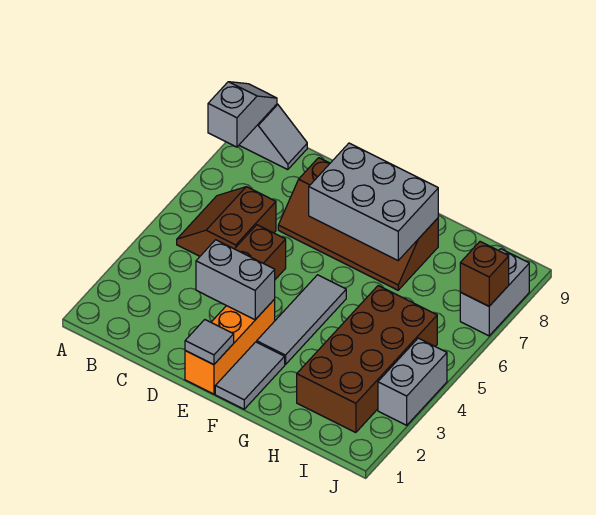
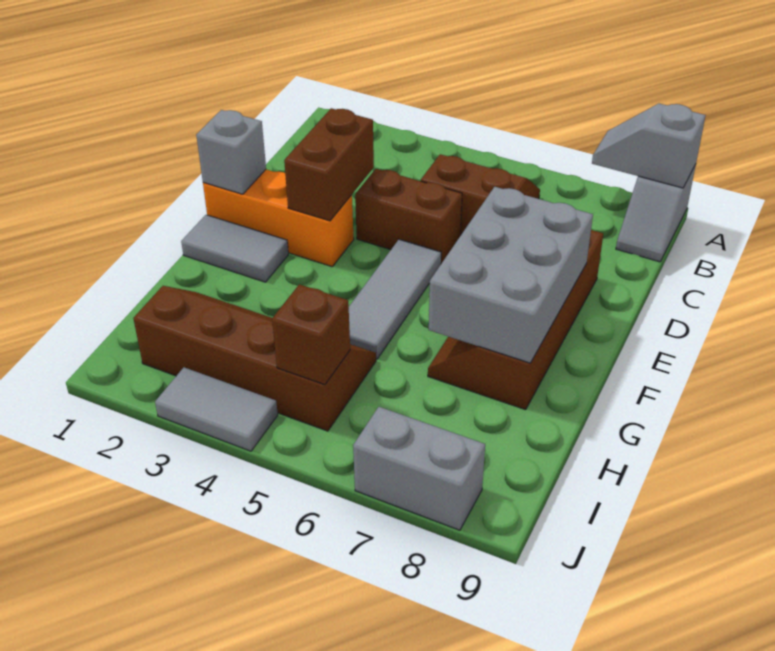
grey slope A8:A9 level 2 top 8 -> grey slope A8:A9 level 2 top 9
grey brick D3:E3 level 2 -> brown brick D3:E3 level 2
grey tile E1 level 2 -> grey brick E1 level 2
grey tile F3:F5 level 1 -> grey tile E5:G5 level 1
brown brick H2:I5 level 1 -> brown slope H2:I5 level 1 top I
grey brick J3:J4 level 1 -> grey tile J3:J4 level 1
brown brick J7 level 2 -> brown brick I5 level 2

